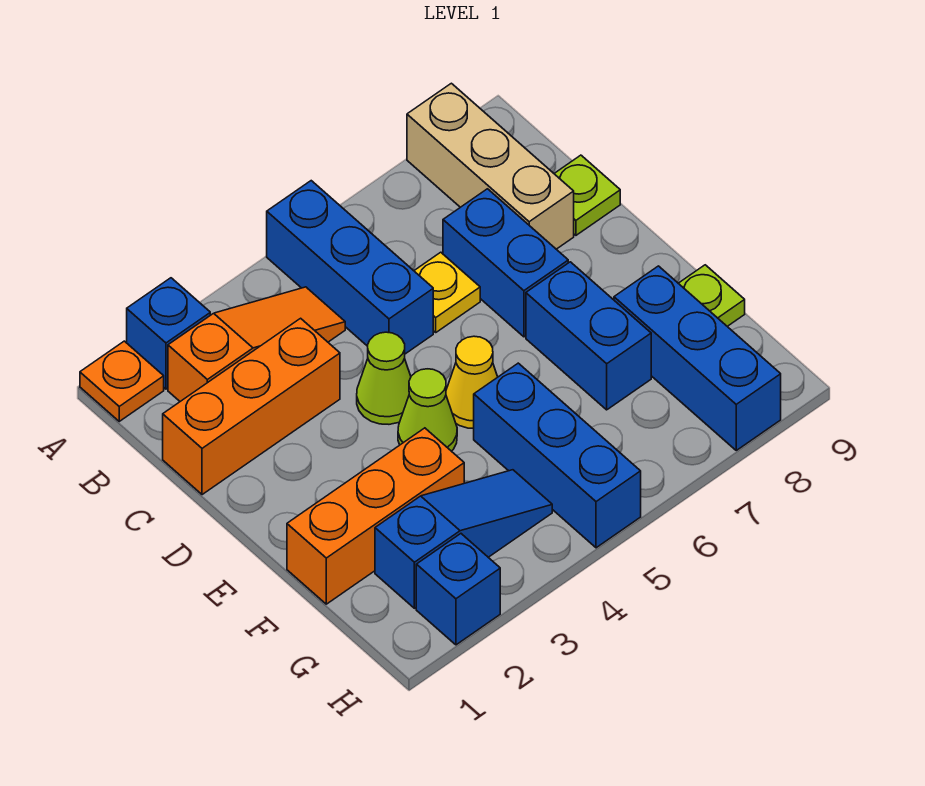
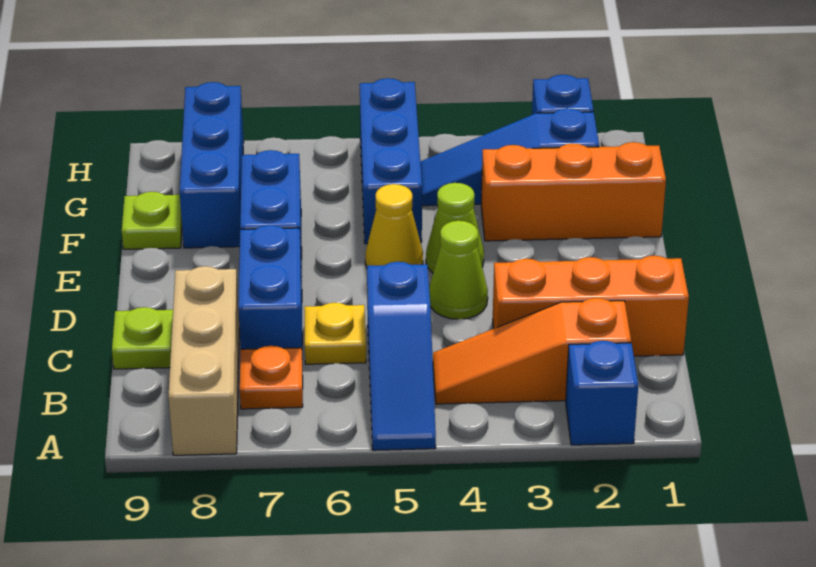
orange plate A1 level 1 -> orange plate B7 level 1
blue brick A5:C5 level 1 -> blue slope A5:C5 level 1 top C

